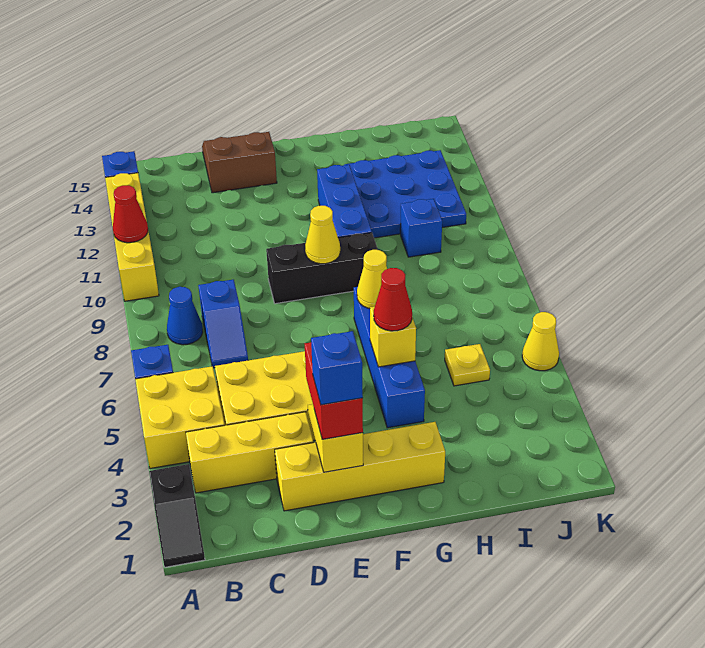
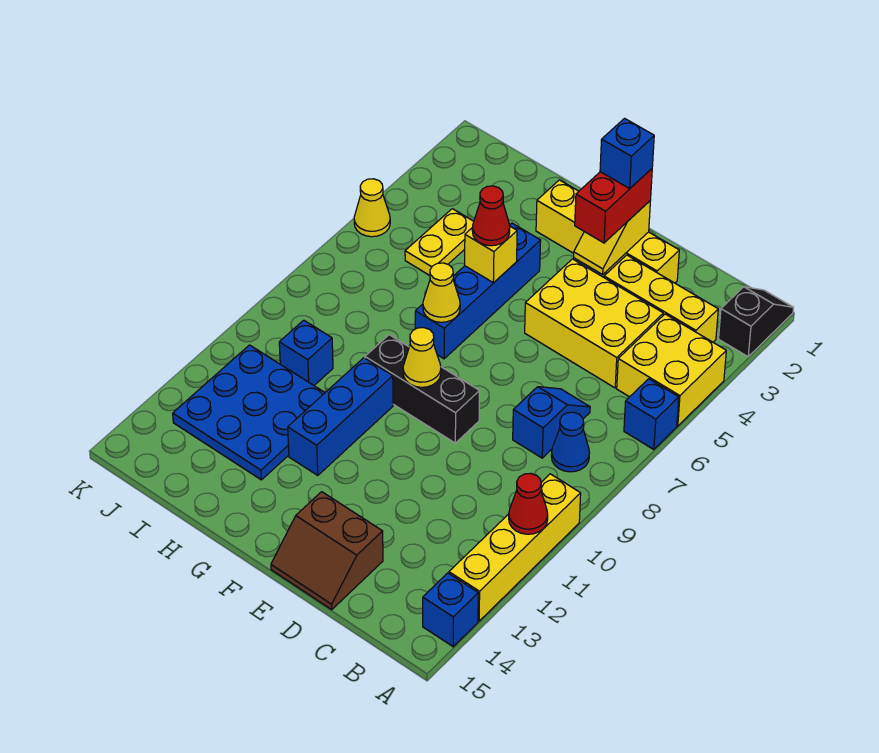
yellow plate I5 level 1 -> yellow plate I4:I5 level 1

